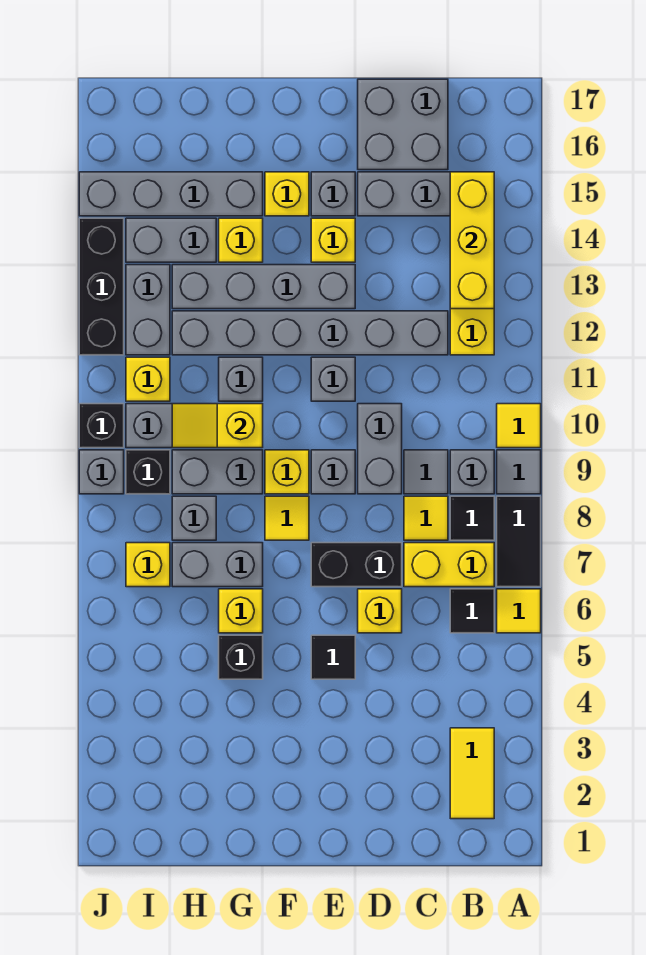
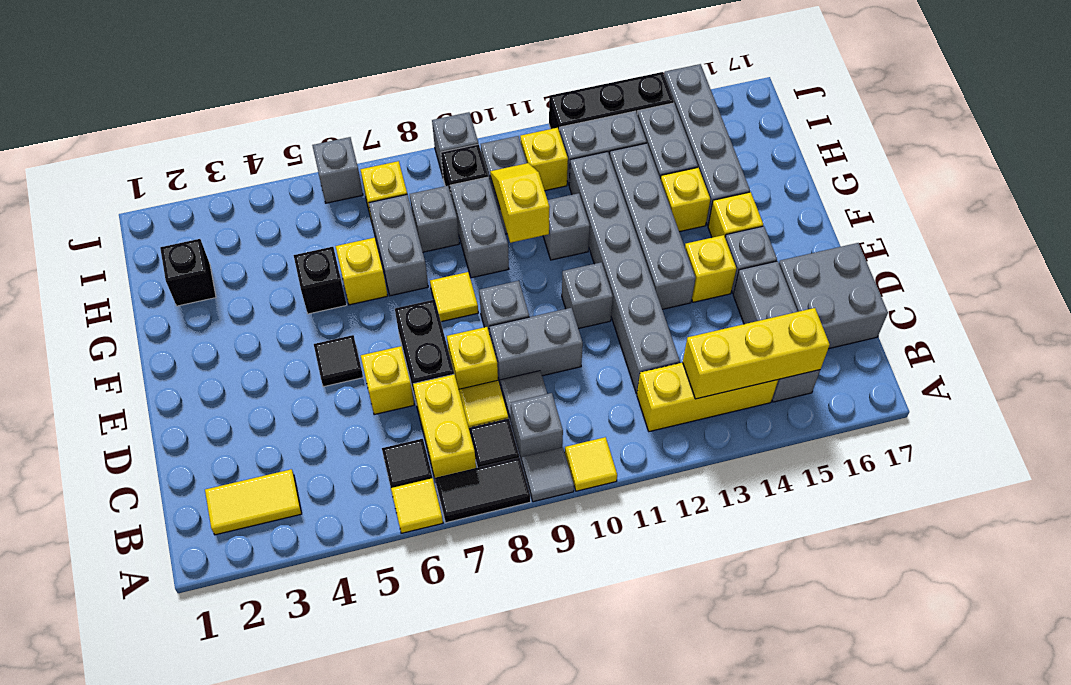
yellow brick F9 level 1 -> yellow brick D8 level 1
none -> grey brick J6 level 1
black brick J10 level 1 -> black brick H2 level 1

